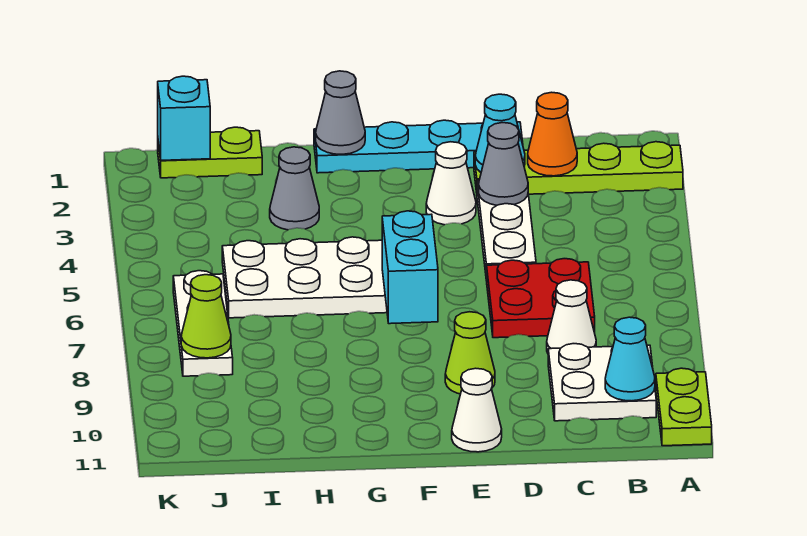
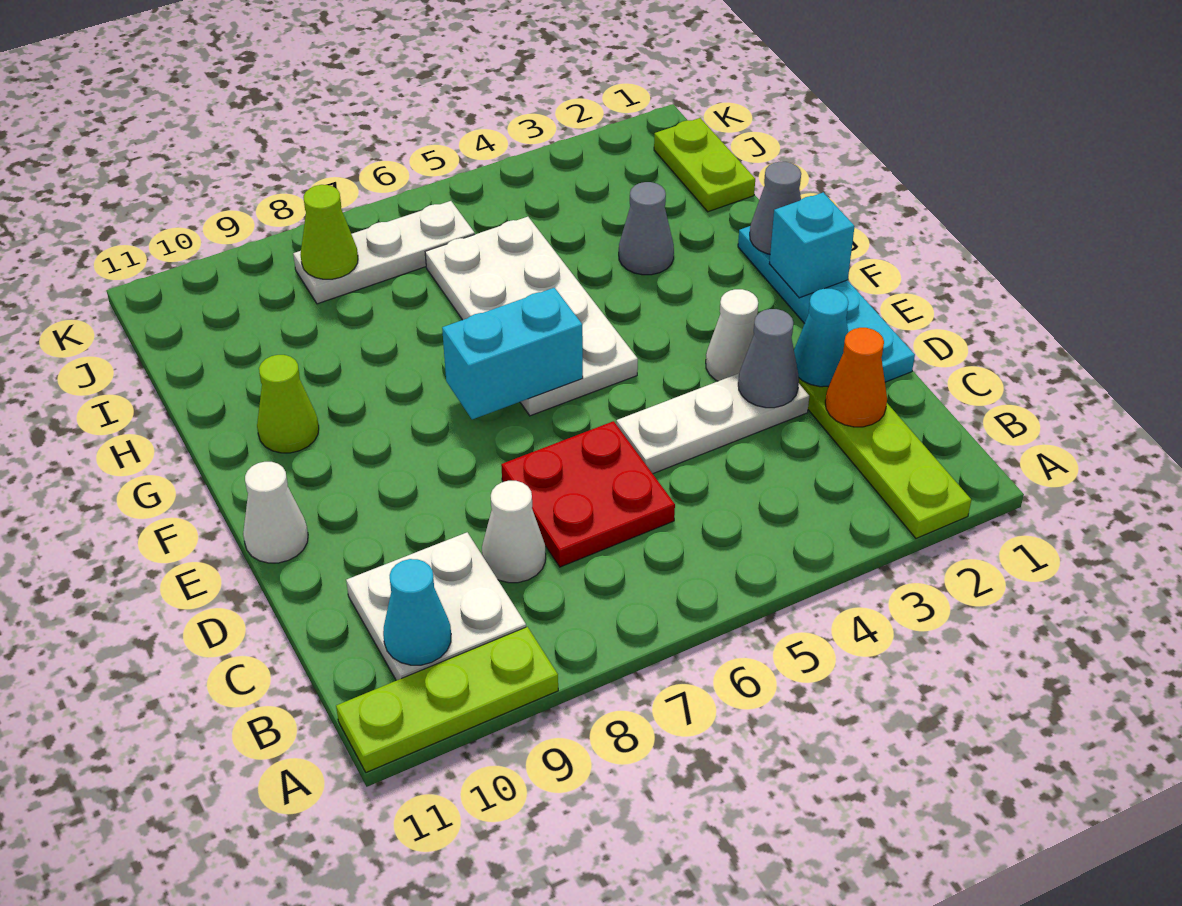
lime plate A10:A11 level 1 -> lime plate A9:A11 level 1
lime cone E9 level 1 -> lime cone G10 level 1
cyan brick J1 level 2 -> cyan brick F1 level 2

